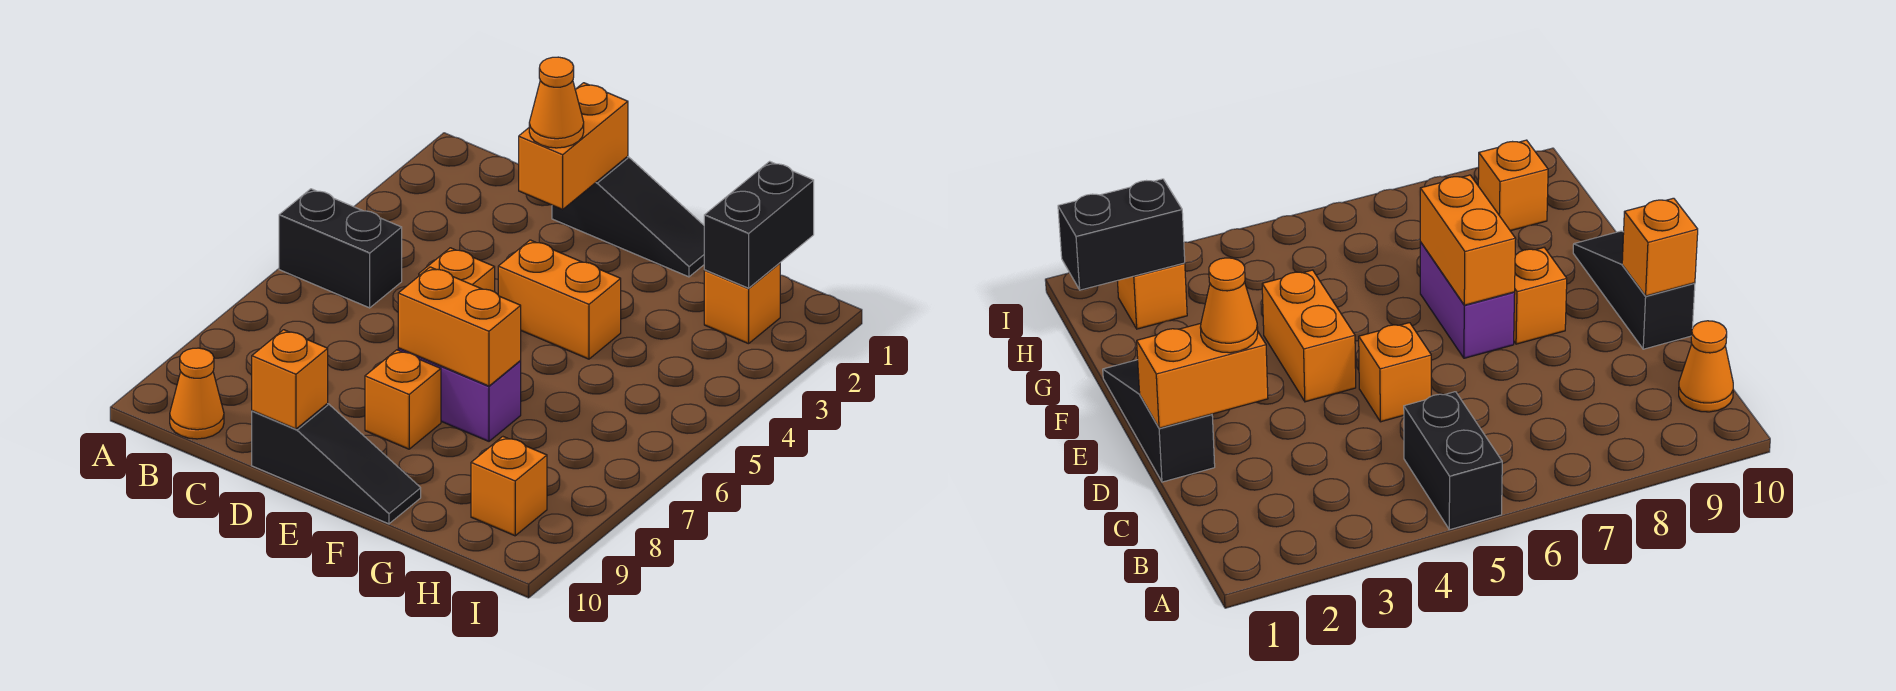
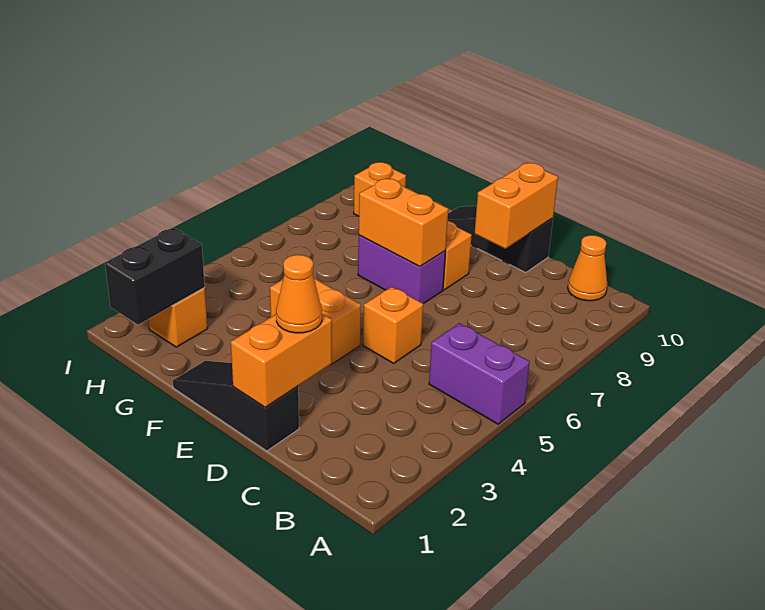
black brick A5:B5 level 1 -> purple brick A5:B5 level 1
orange brick D10 level 2 -> orange brick D9:D10 level 2

